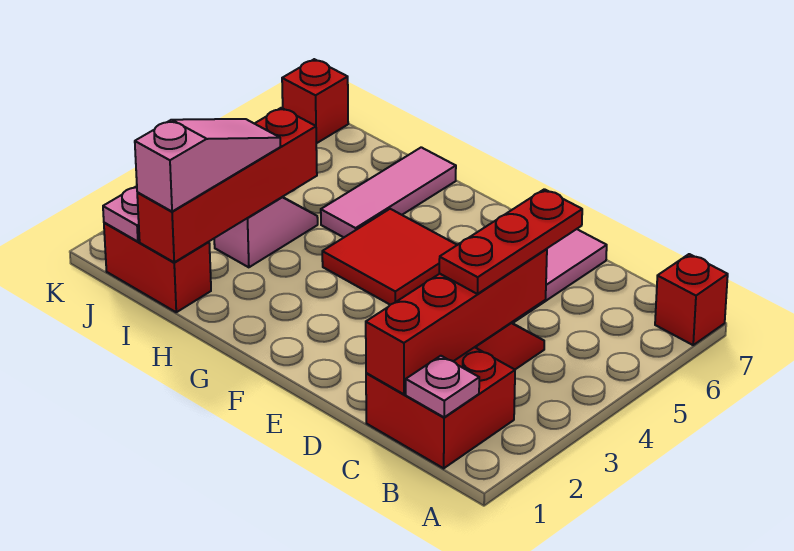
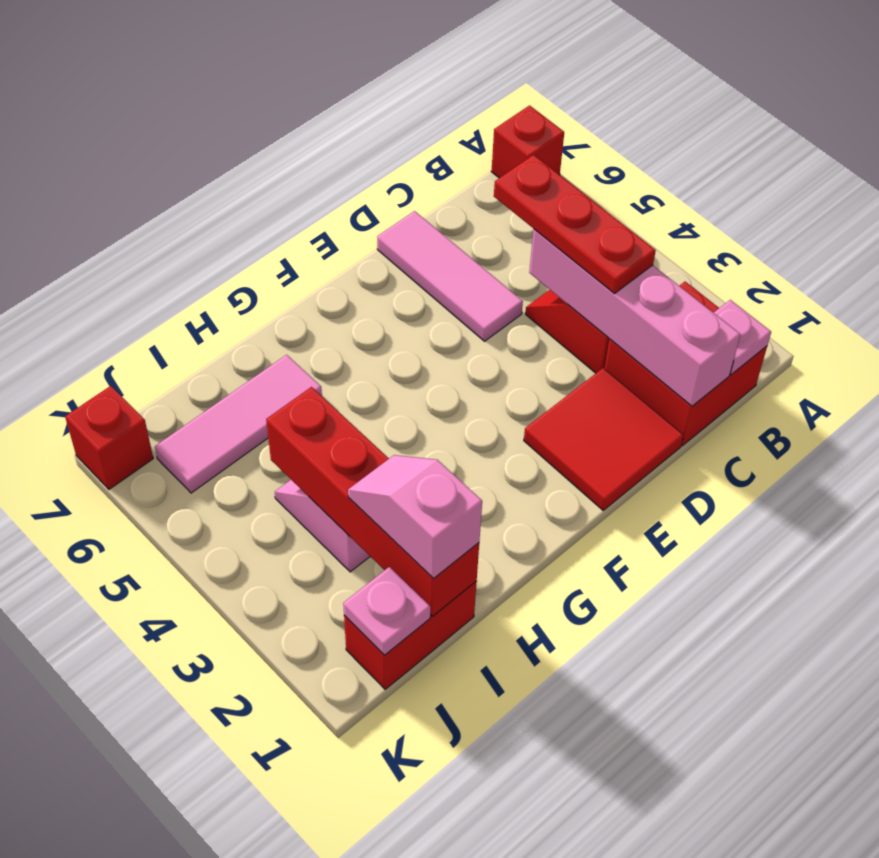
red brick C1:C4 level 2 -> pink brick C1:C4 level 2
red tile F4:G5 level 1 -> red tile D1:E2 level 1
pink tile H5:H7 level 1 -> pink tile H6:J6 level 1
pink slope I1:I3 level 3 top 1 -> pink slope I1:I2 level 3 top 1

